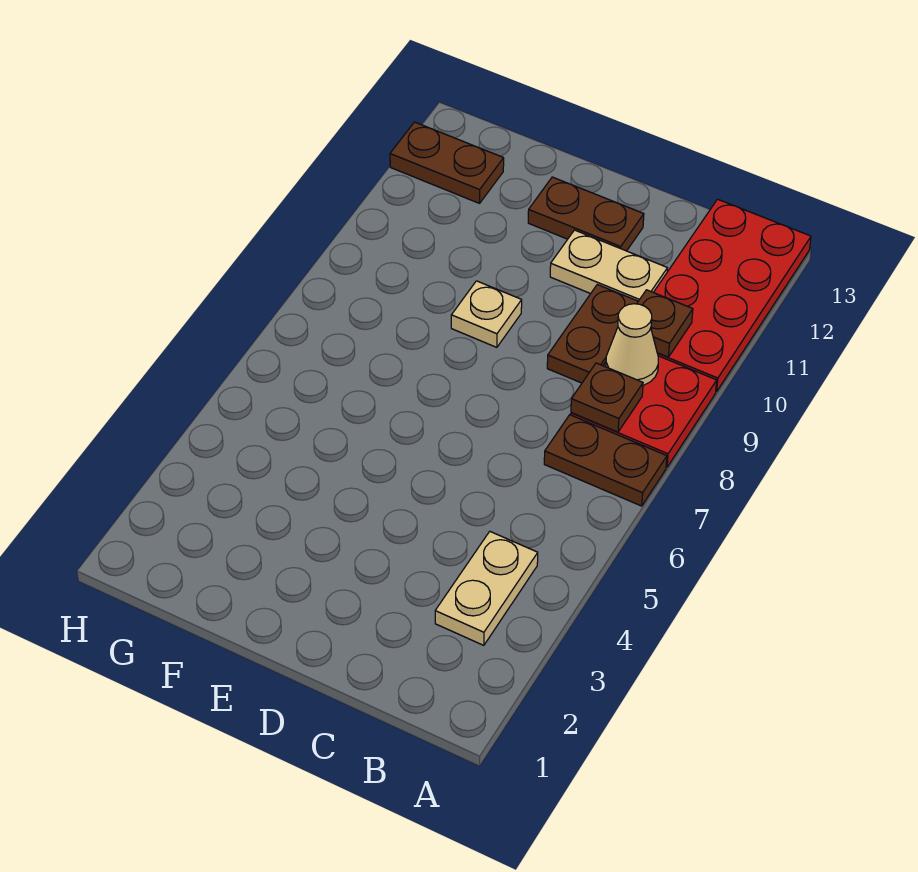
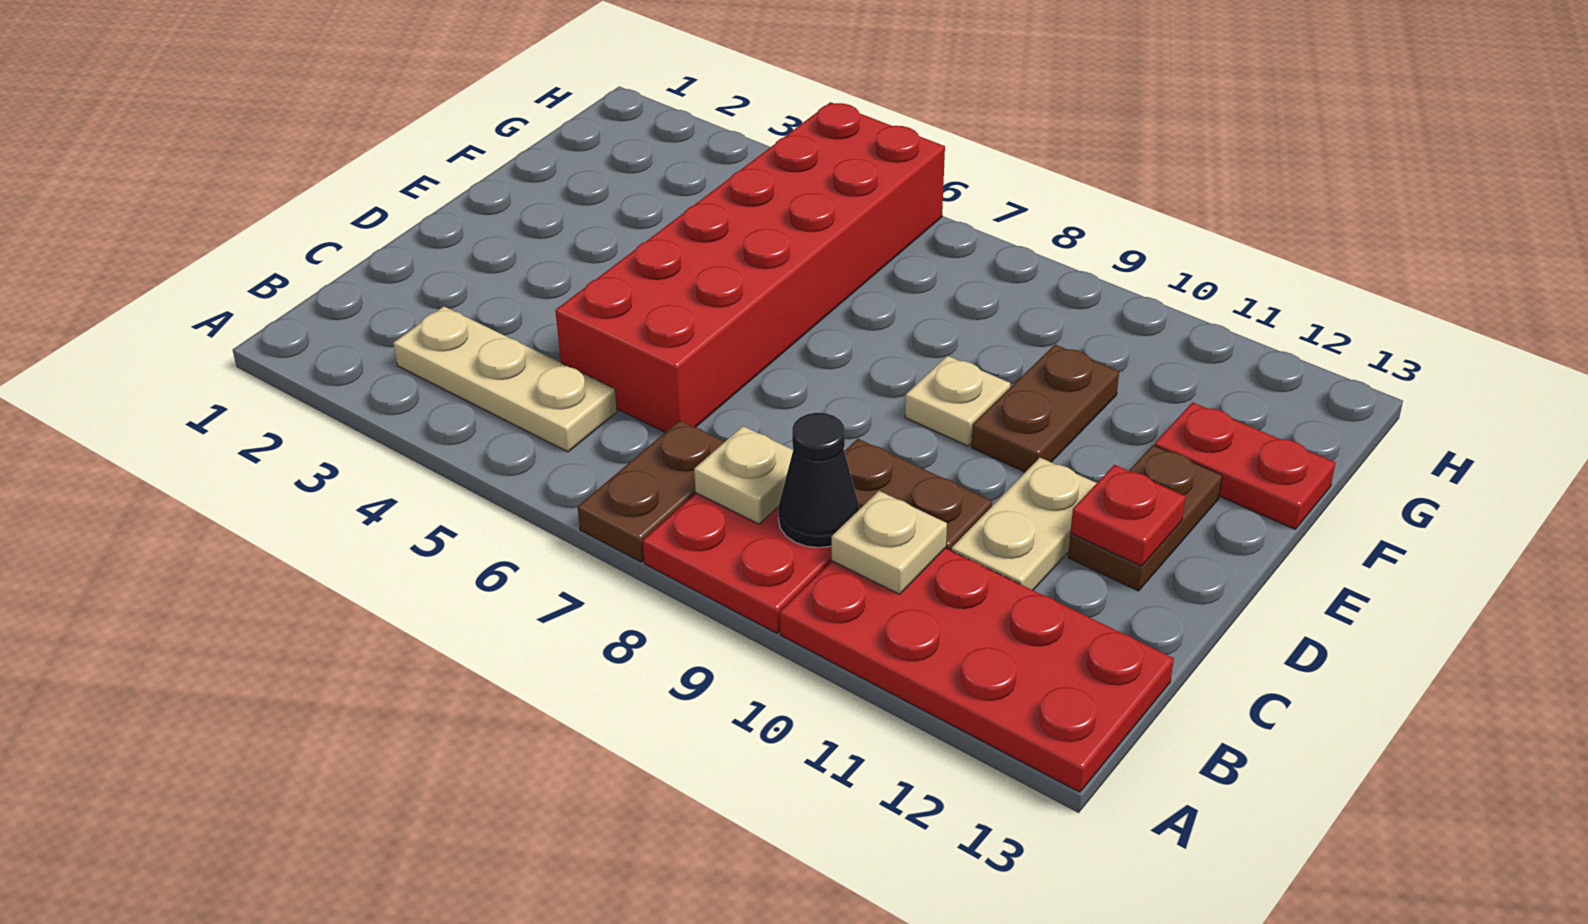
tan plate B3:B4 level 1 -> tan plate B3:B5 level 1
brown plate B8 level 2 -> tan plate B8 level 2
tan cone B9 level 2 -> black cone B9 level 2
brown plate B10 level 2 -> tan plate B10 level 2
none -> red brick C5:H6 level 1
none -> red plate D12 level 2
none -> red plate F12:F13 level 1
brown plate G12:H12 level 1 -> brown plate E10:F10 level 1

